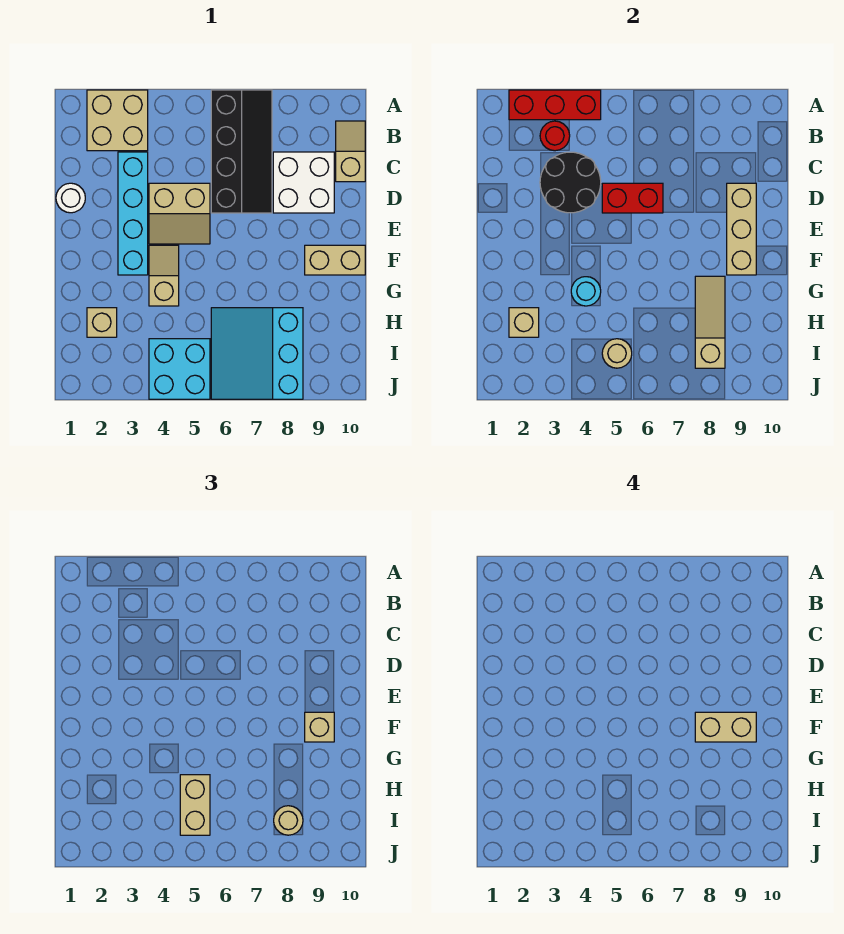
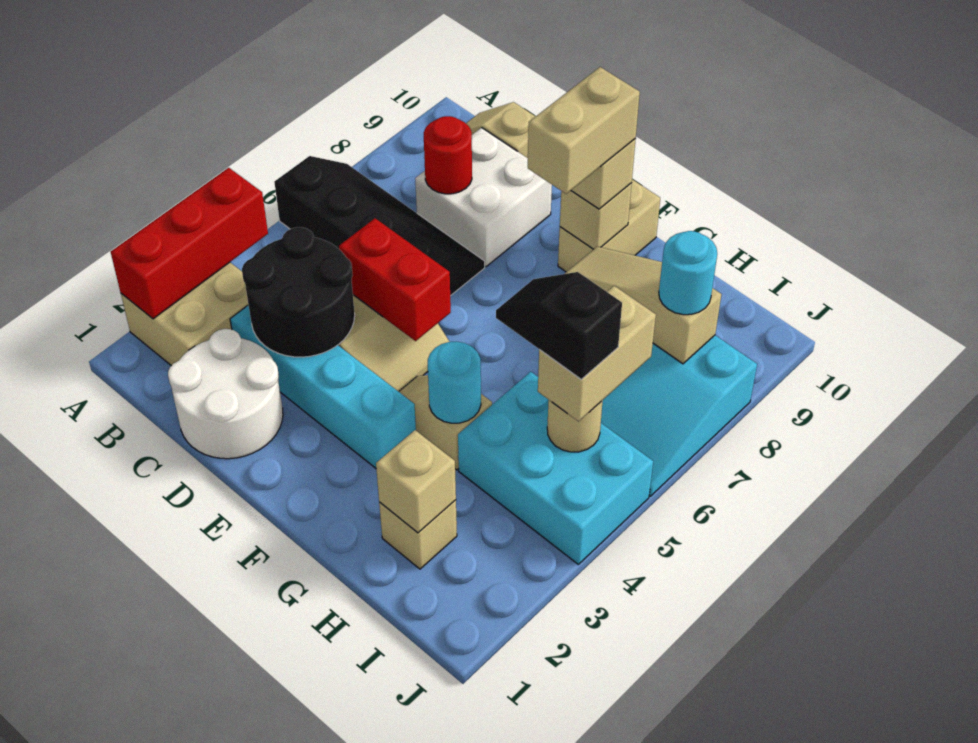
red round brick B3 level 2 -> red round brick C8 level 2
white round brick D1 level 1 -> white round brick C1:D2 level 1
red brick D5:D6 level 2 -> red brick D5:E5 level 2
tan brick D9:F9 level 2 -> tan brick F9 level 2
tan brick H5:I5 level 3 -> tan brick I5:I6 level 3
none -> black slope H5:I5 level 4 top I
cyan brick I4:J5 level 1 -> cyan brick H4:J5 level 1
tan round brick I8 level 3 -> cyan round brick I8 level 3

